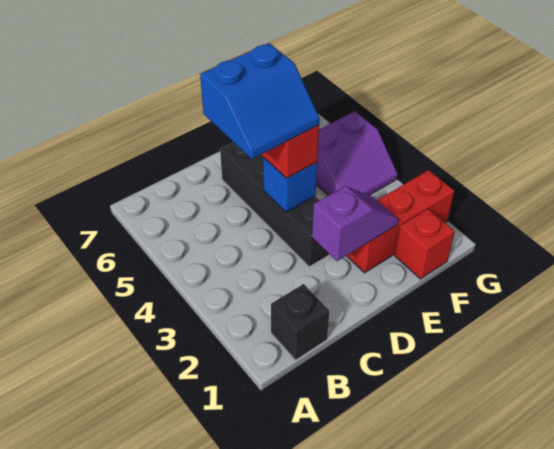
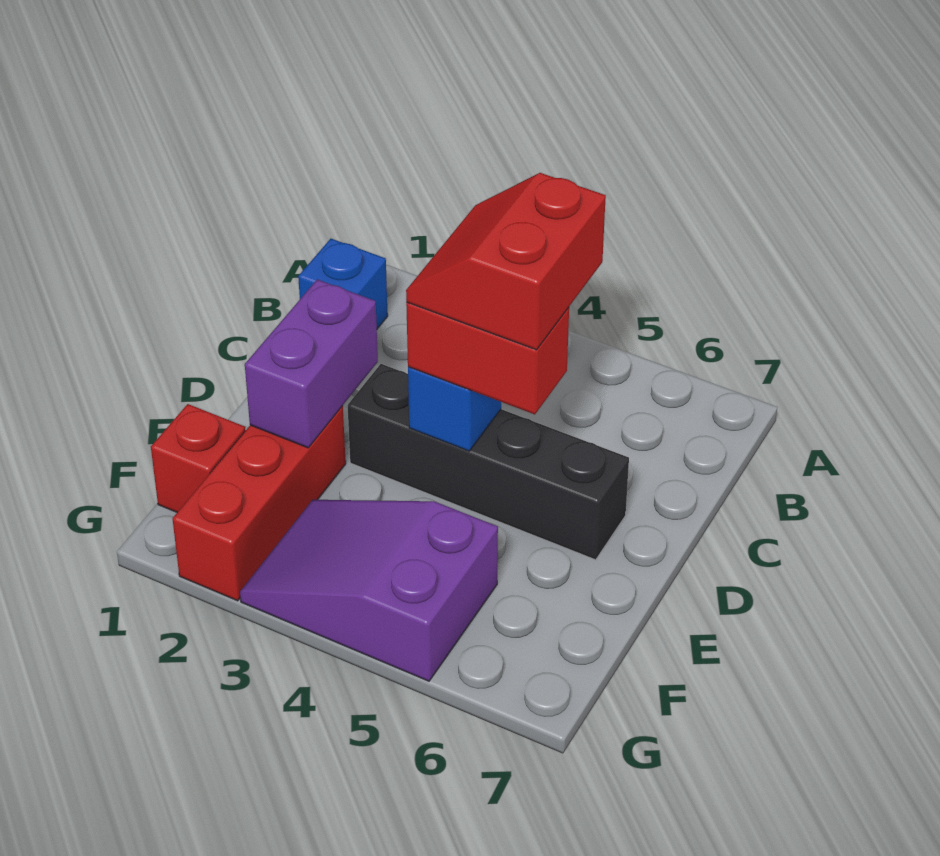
black brick B1 level 1 -> blue brick B1 level 1
blue slope C4:D5 level 4 top 5 -> red slope C4:D5 level 4 top 5
purple slope D2:E2 level 2 top D -> purple brick D2:E2 level 2
purple slope F4:G5 level 1 top 5 -> purple slope F3:G5 level 1 top 5

